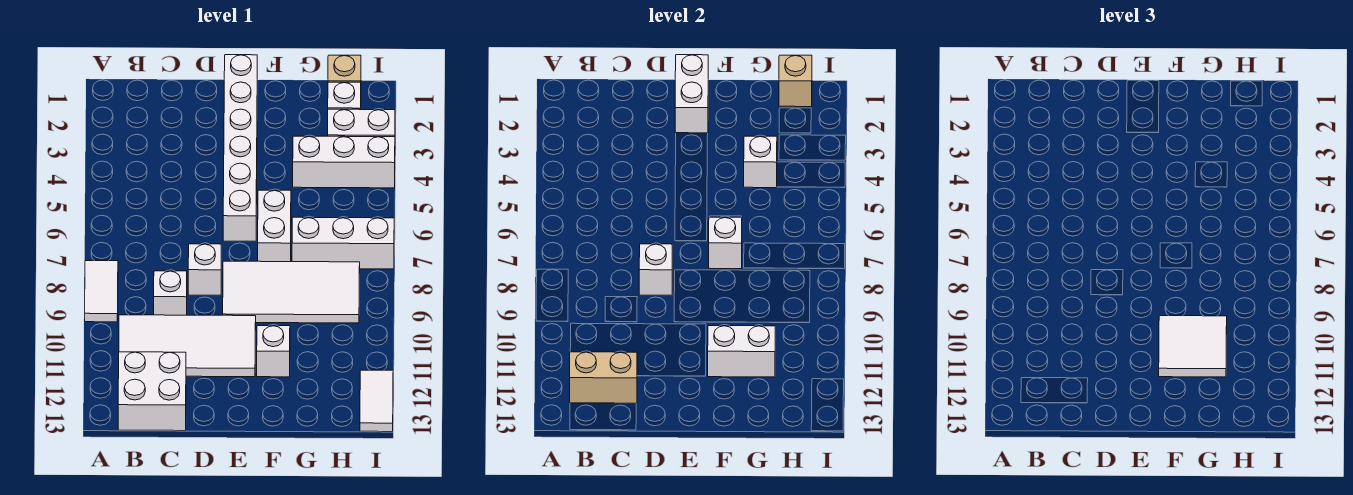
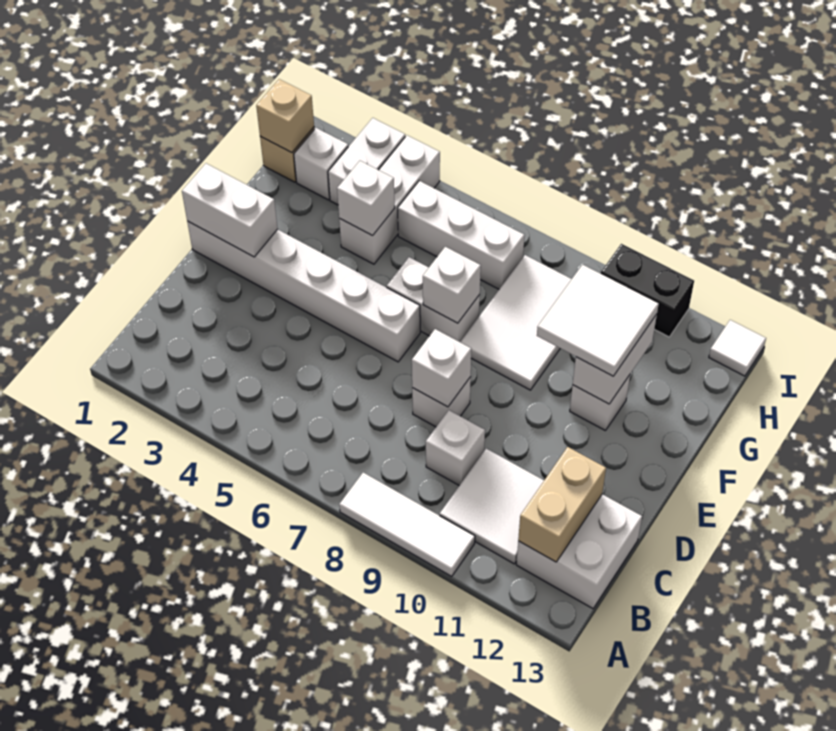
white tile A8:A9 level 1 -> white tile A8:A10 level 1
white tile B10:E11 level 1 -> white tile B10:C11 level 1
white tile E8:H9 level 1 -> white tile F8:H9 level 1
white brick G7:I7 level 1 -> white brick H5:H7 level 1
none -> black brick I10:I11 level 1
white tile I12:I13 level 1 -> white tile I13 level 1

